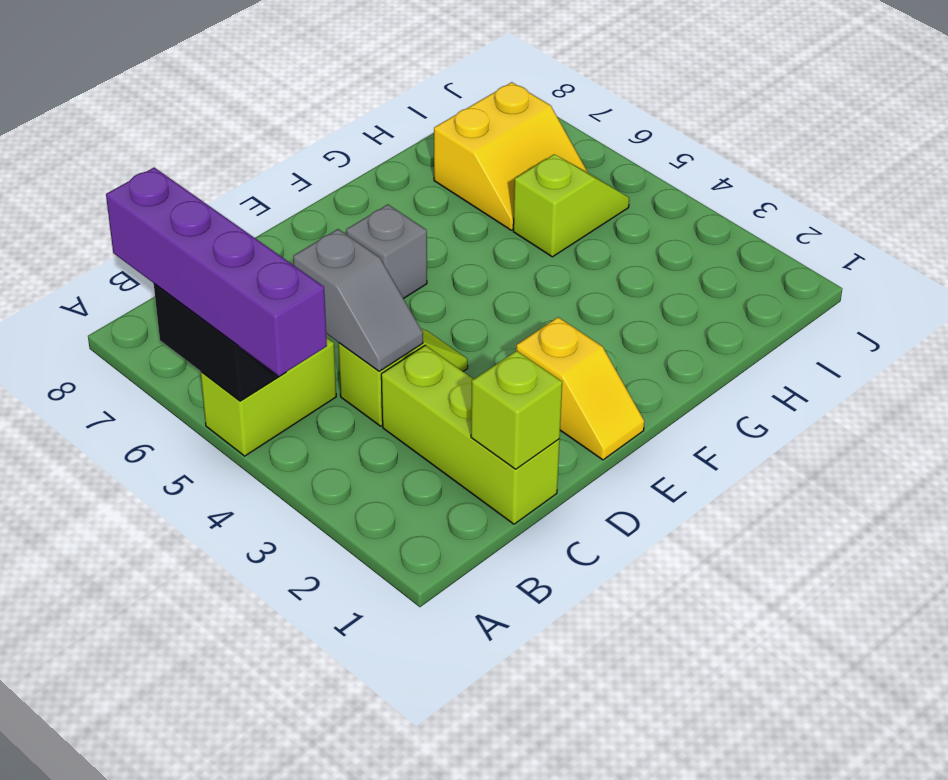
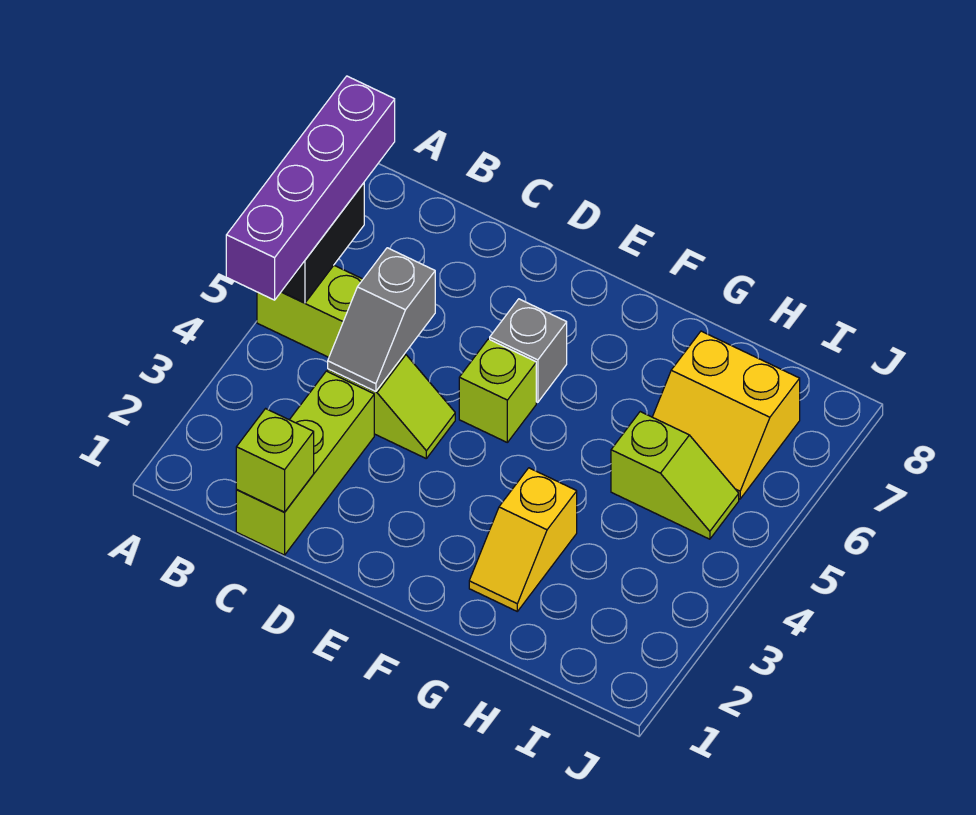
yellow slope E1:E2 level 1 top 2 -> yellow slope G2:G3 level 1 top 3
none -> lime brick E5 level 1

